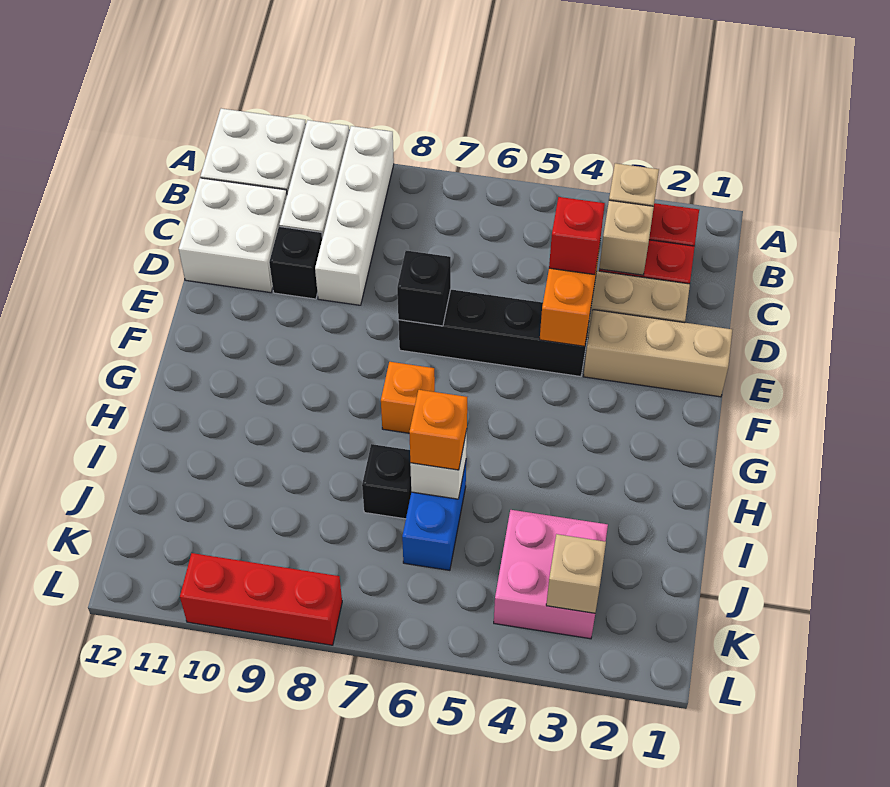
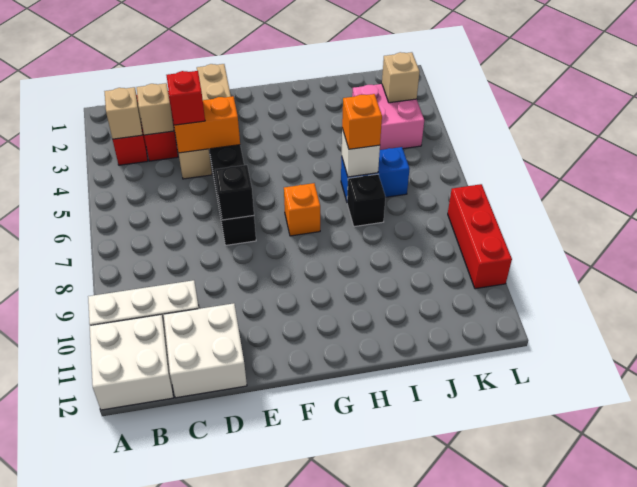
white brick A9:D9 level 1 -> none
black brick D10 level 1 -> none

